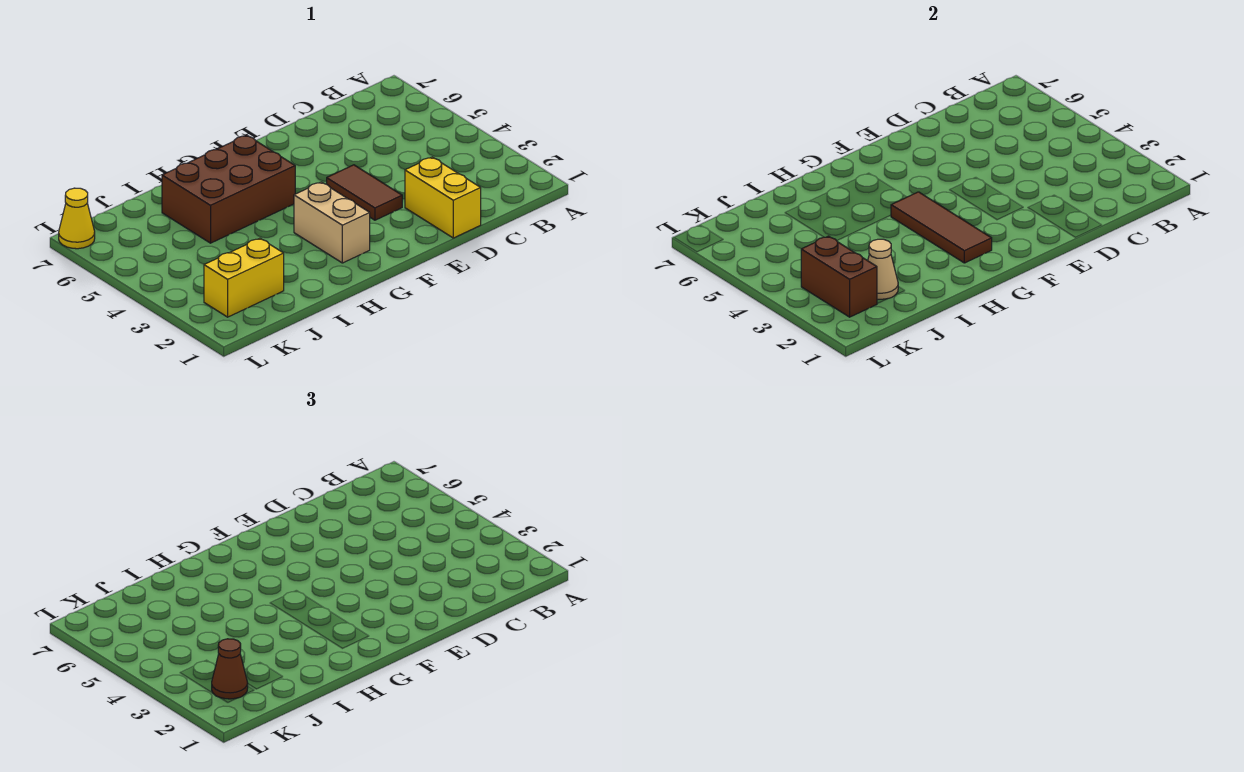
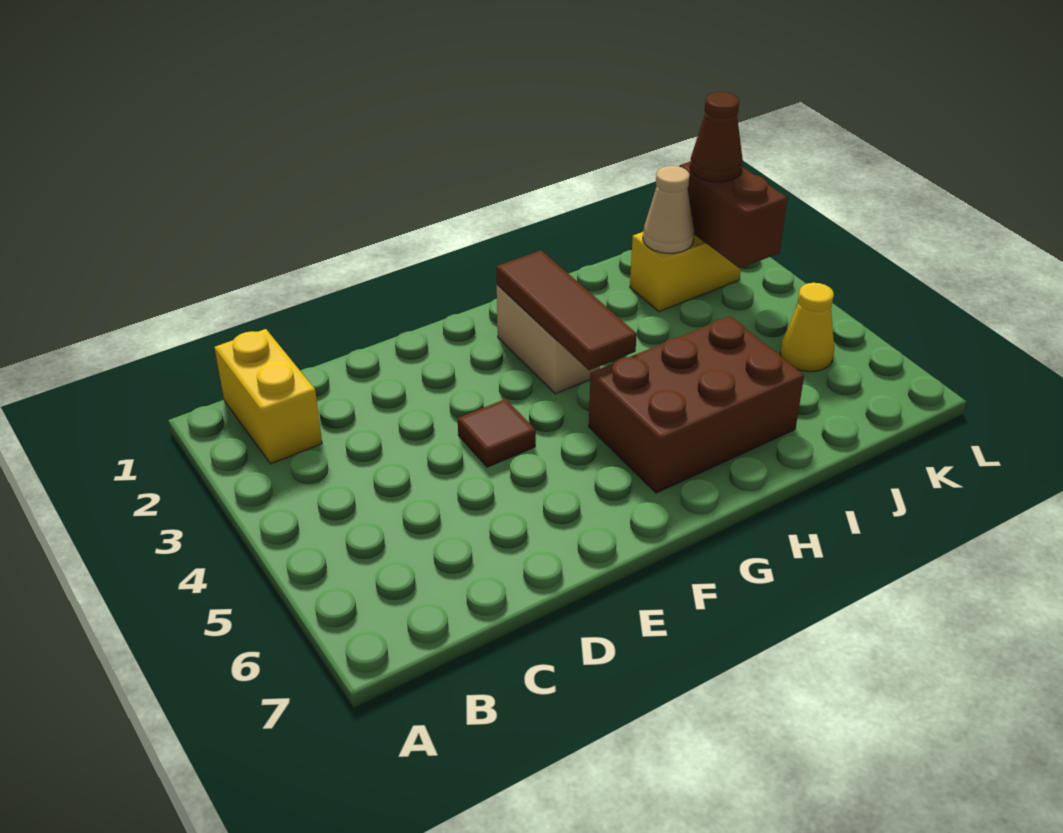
yellow brick D1:D2 level 1 -> yellow brick B1:B2 level 1
brown tile E3:E4 level 1 -> brown tile E4 level 1
yellow cone L7 level 1 -> yellow cone K5 level 1

